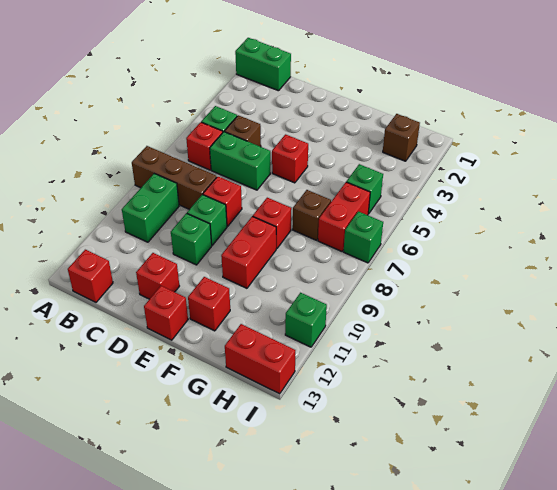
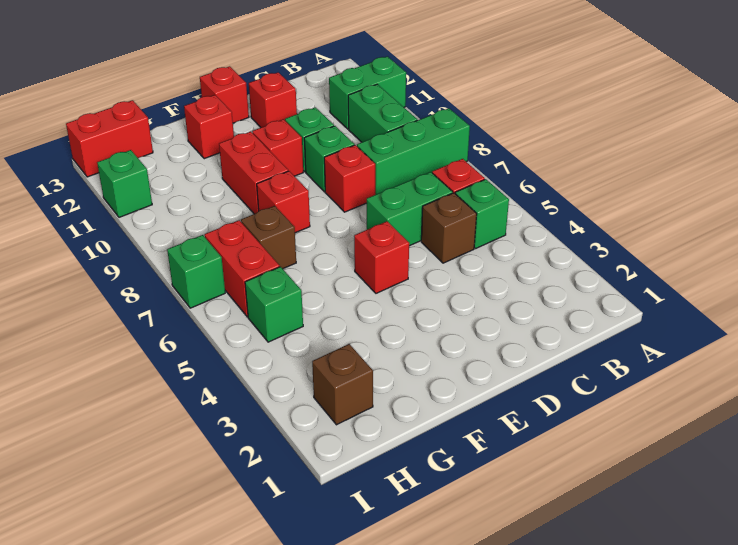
green brick A1:B1 level 1 -> green brick A11:B11 level 1
brown brick A8:C8 level 1 -> green brick A8:C8 level 1
red brick B13 level 1 -> red brick E10 level 1

